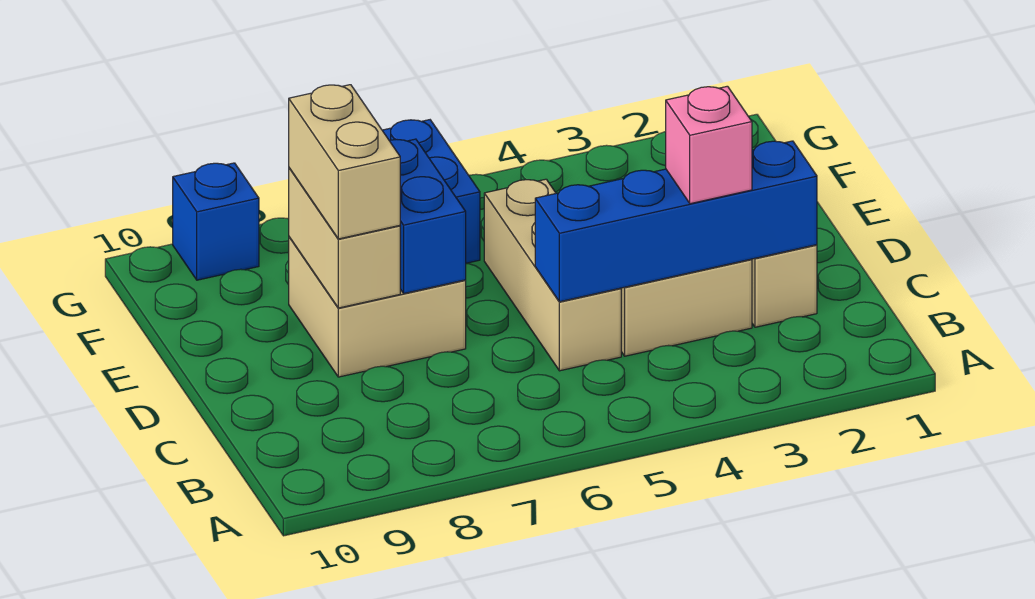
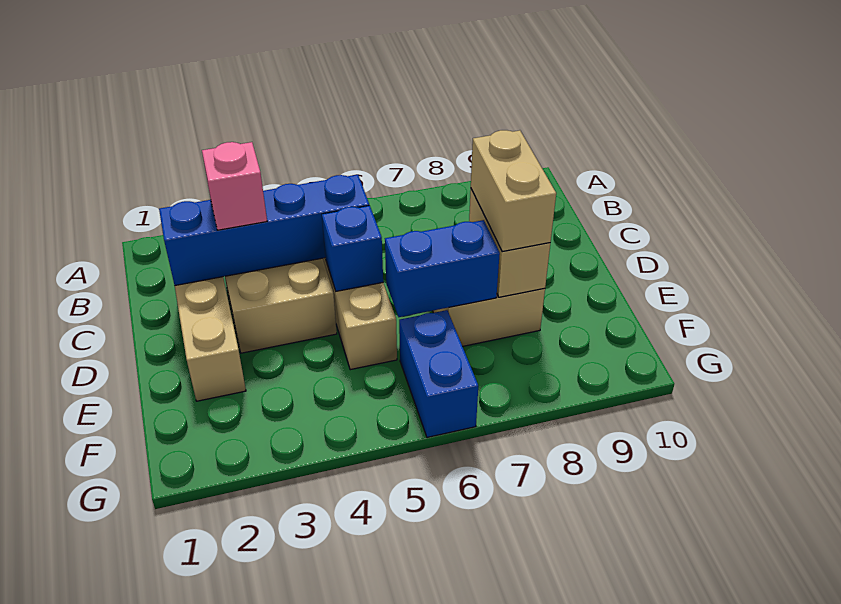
blue brick D7:E7 level 2 -> blue brick E6:E7 level 2
blue brick G9 level 1 -> blue brick D5 level 2

